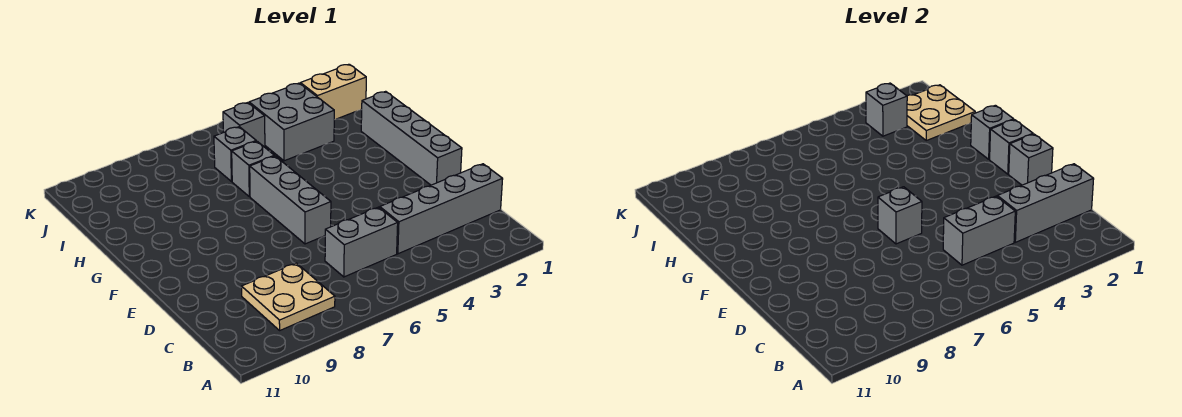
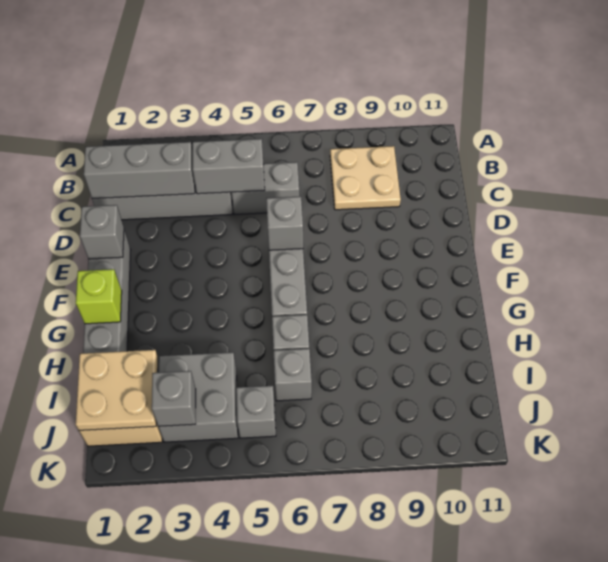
grey brick F1 level 2 -> none
grey brick G1 level 2 -> lime brick G1 level 2

